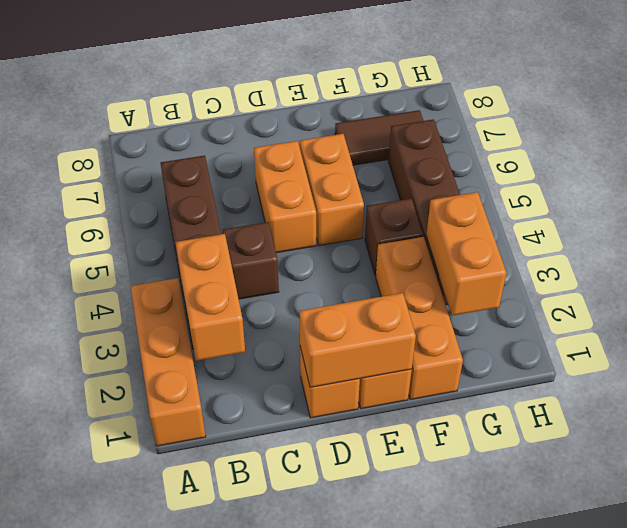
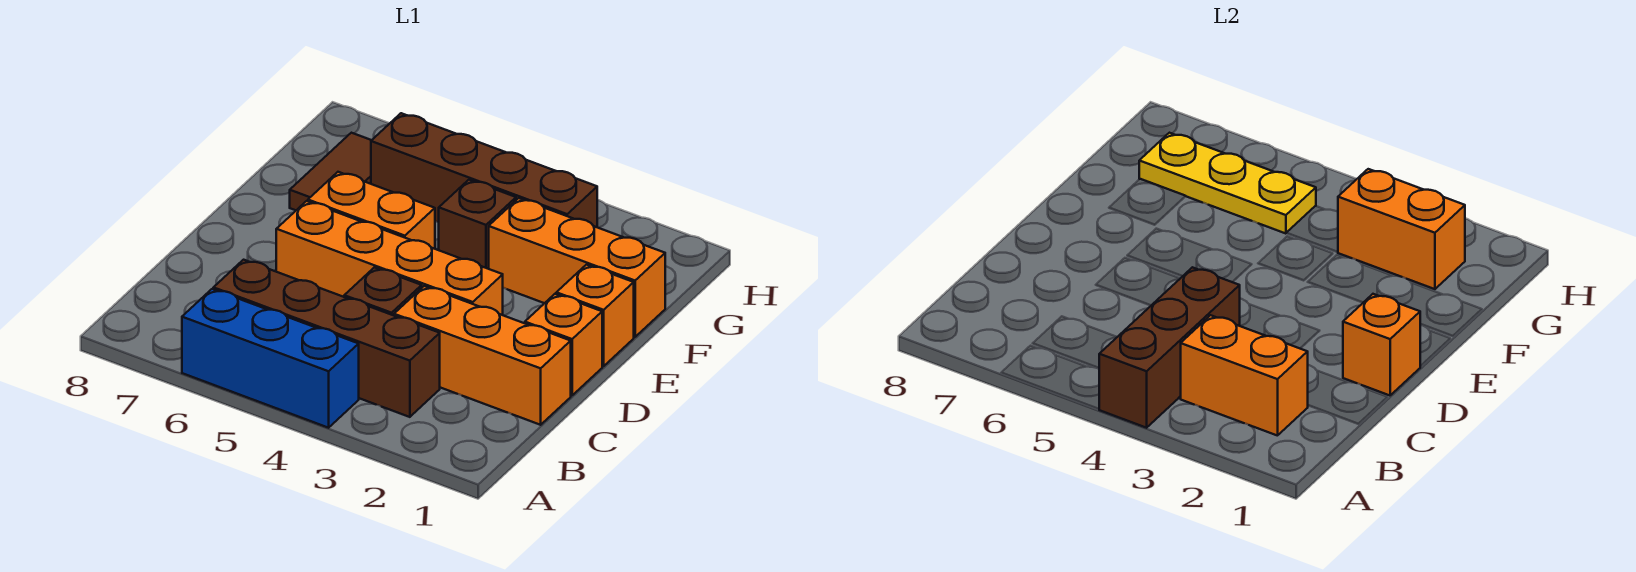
orange brick A1:A3 level 1 -> orange brick C1:C3 level 1
none -> blue brick A4:A6 level 1
none -> brown brick A4:C4 level 2
orange brick D1:E1 level 2 -> orange brick D1 level 2
orange brick D5:D6 level 1 -> orange brick D3:D6 level 1
none -> yellow plate G5:G7 level 2

